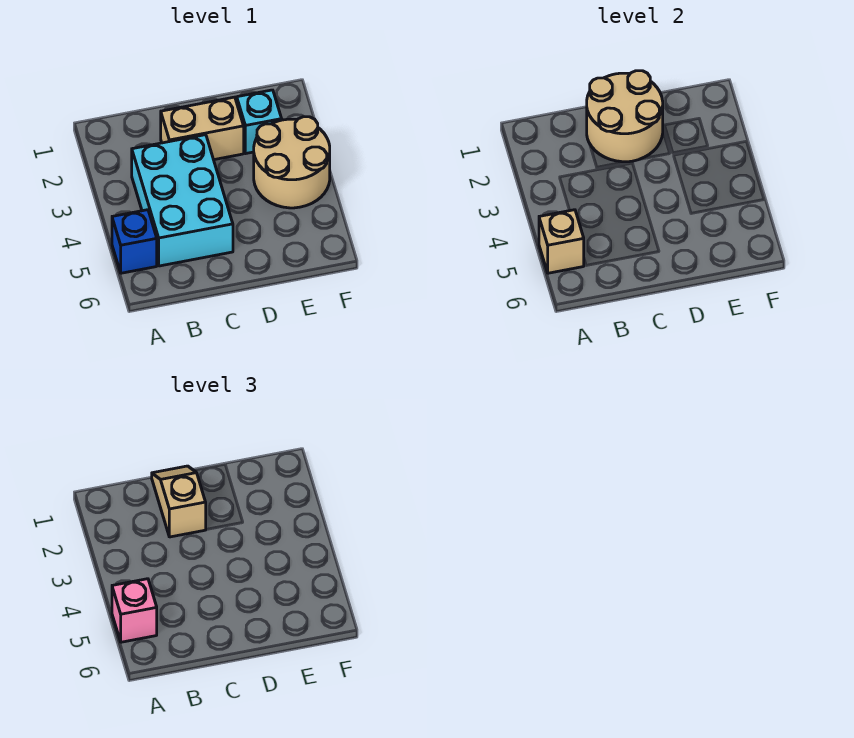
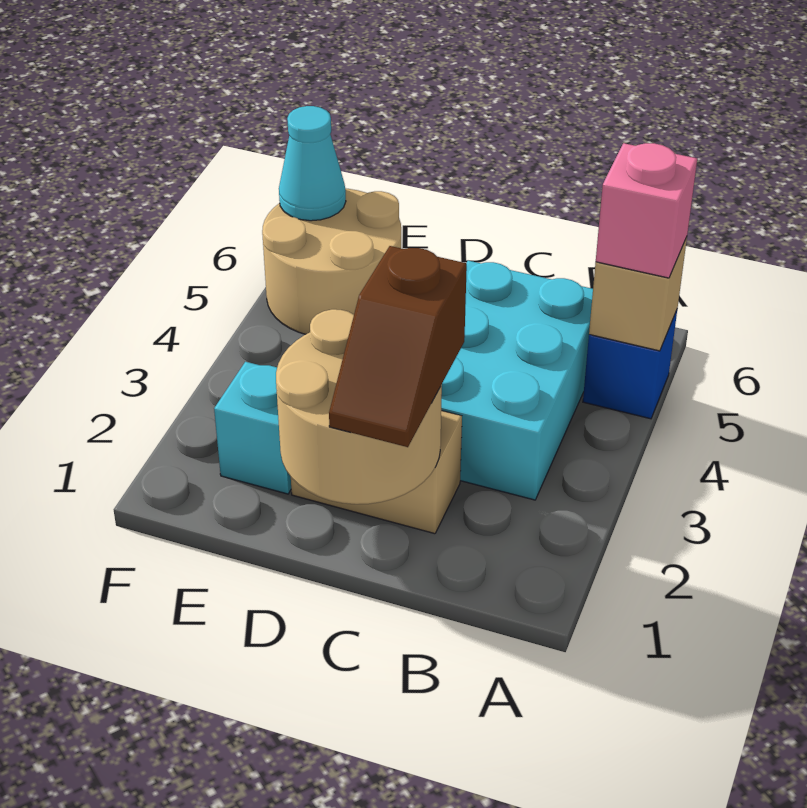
tan slope C1:C2 level 3 top 2 -> brown slope C1:C2 level 3 top 2
tan round brick E3:F4 level 1 -> tan round brick E5:F6 level 1
none -> cyan cone F6 level 2

